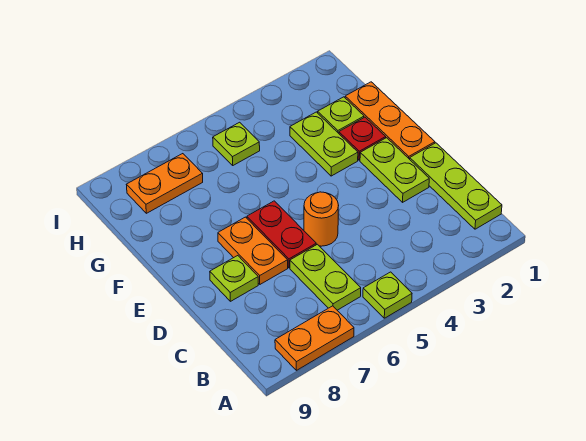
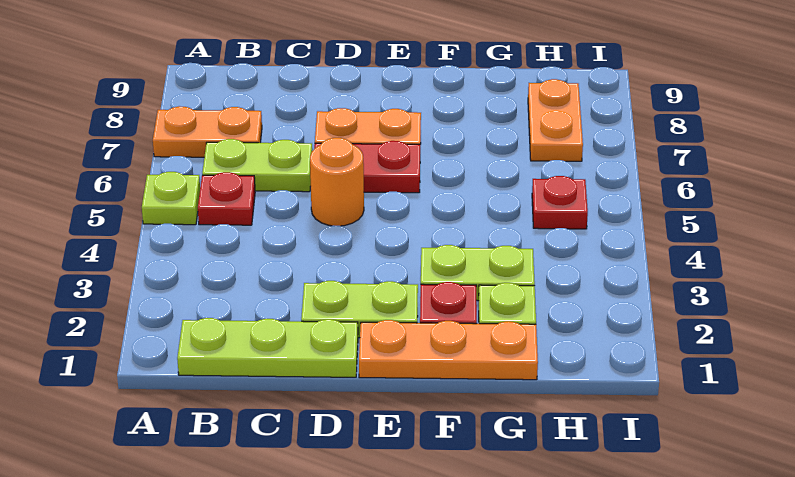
orange plate A7:A8 level 1 -> orange plate A7:B7 level 1
none -> red plate B5 level 1
lime plate D8 level 1 -> none
lime plate H5 level 1 -> red plate H5 level 1

